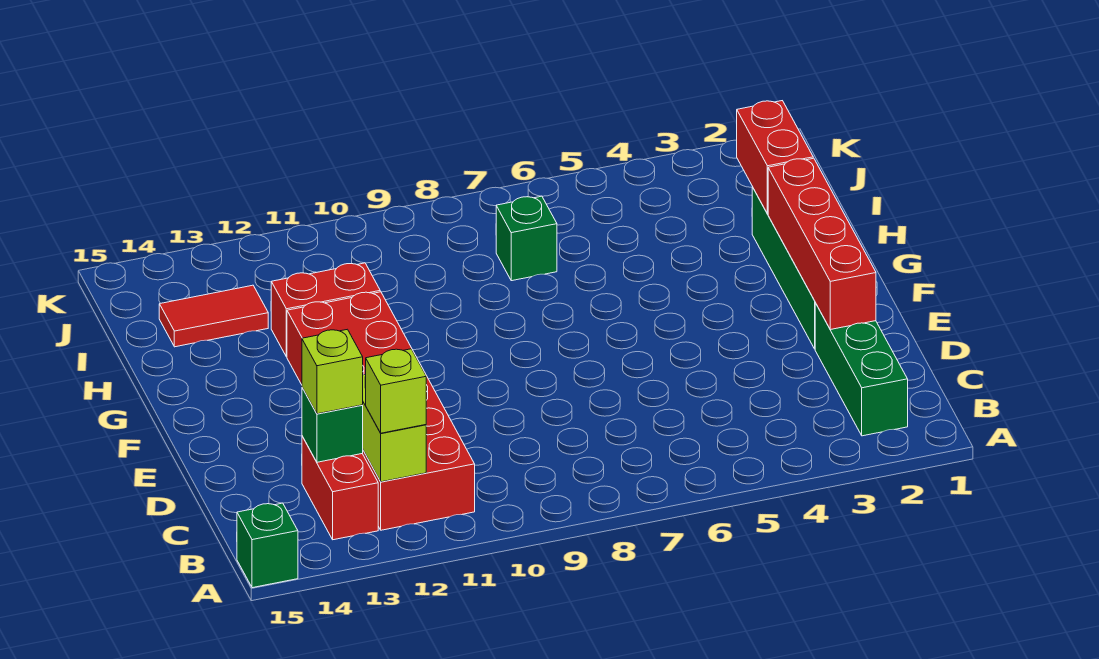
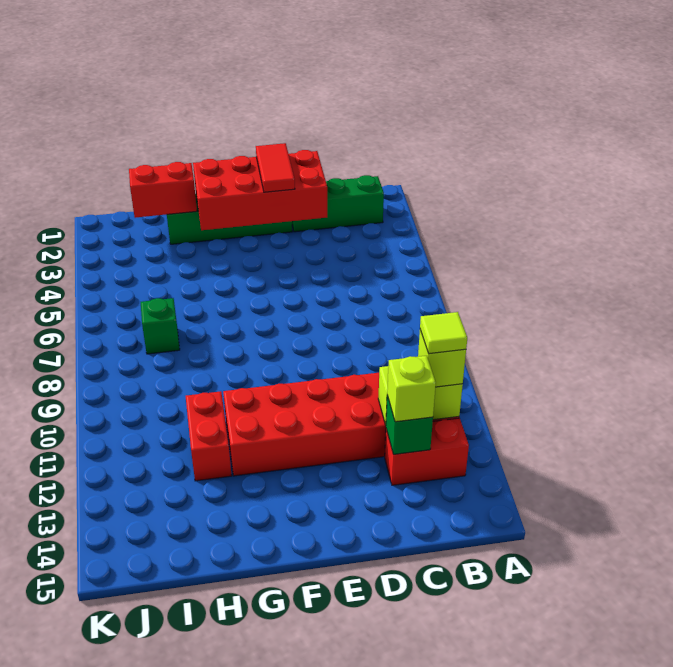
green brick A15 level 1 -> none
none -> lime tile B12 level 4
red brick D2:G2 level 2 -> red brick D2:G3 level 2
red tile I13:I14 level 1 -> red tile E2:E3 level 3

